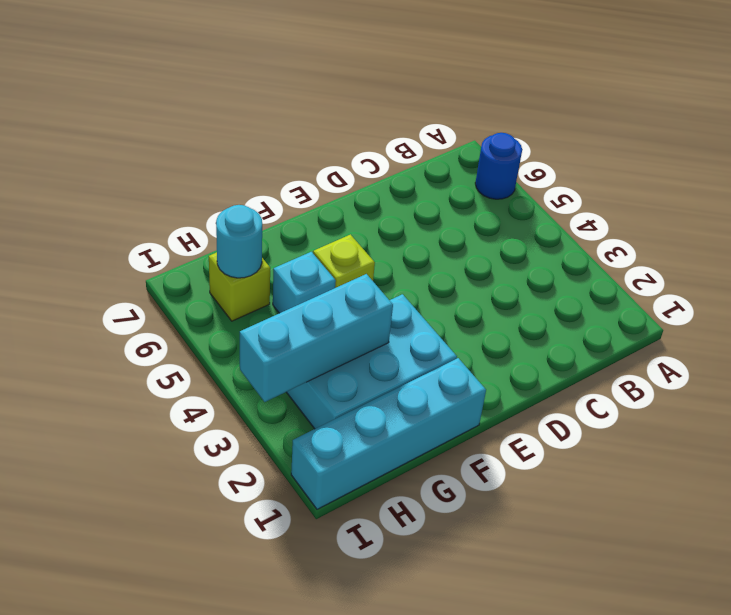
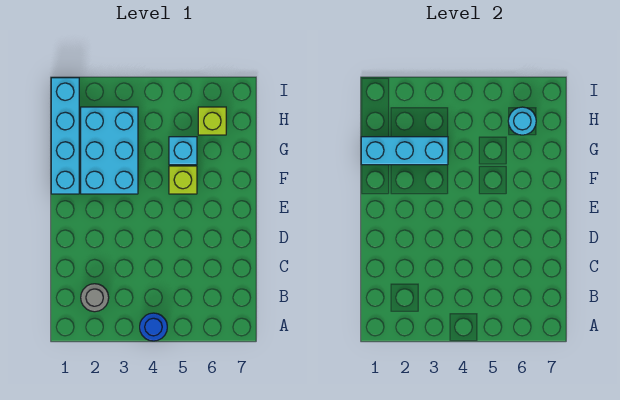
blue round brick A6 level 1 -> blue round brick A4 level 1
none -> grey round brick B2 level 1
cyan brick G3:I3 level 2 -> cyan brick G1:G3 level 2

